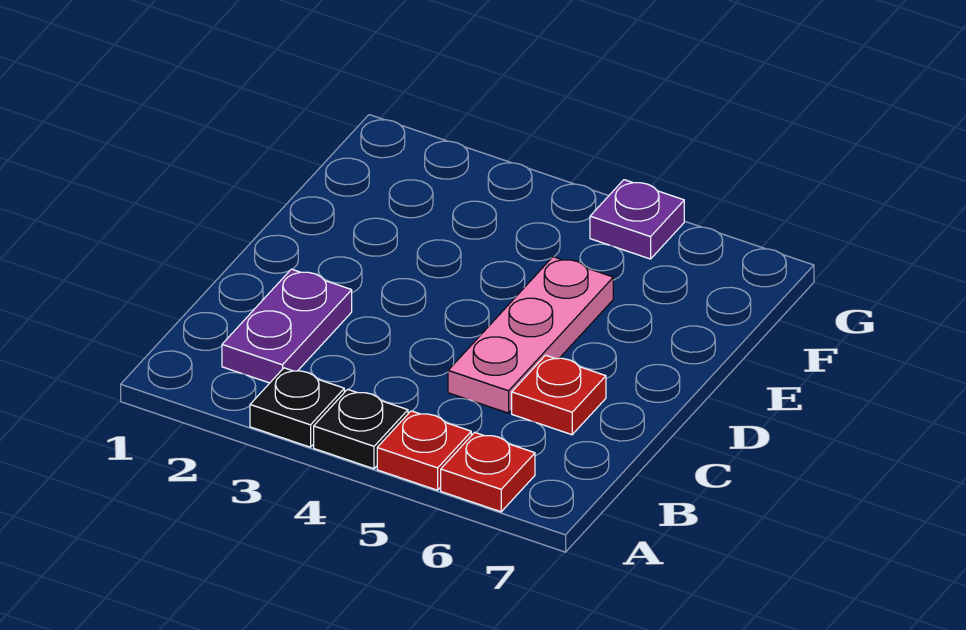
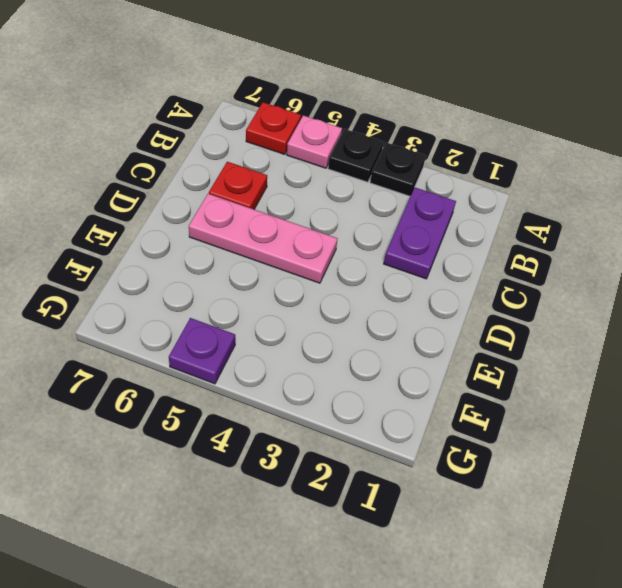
red plate A5 level 1 -> pink plate A5 level 1
pink plate C5:E5 level 1 -> pink plate D4:D6 level 1

